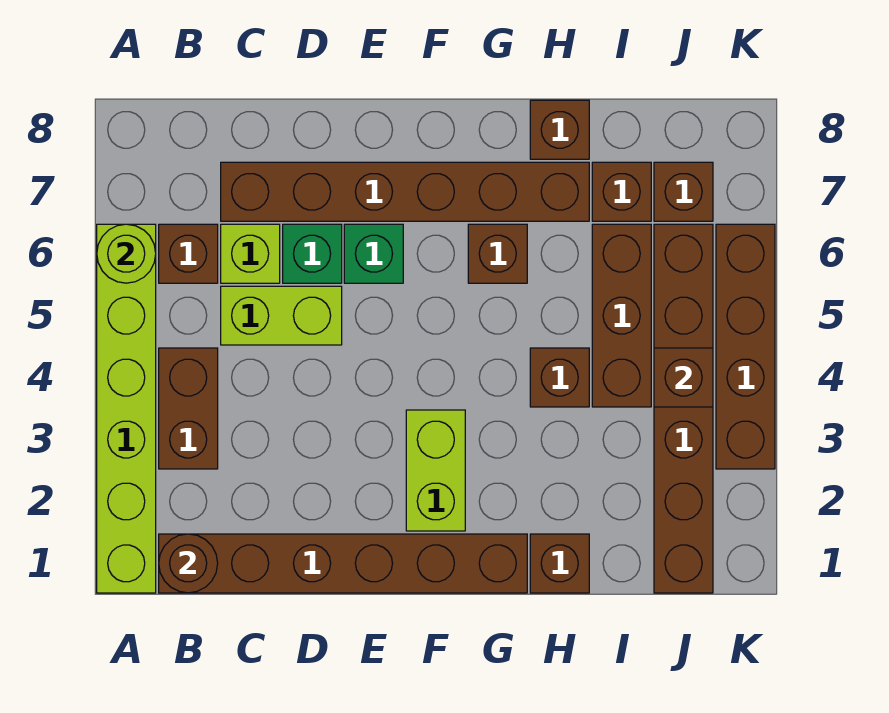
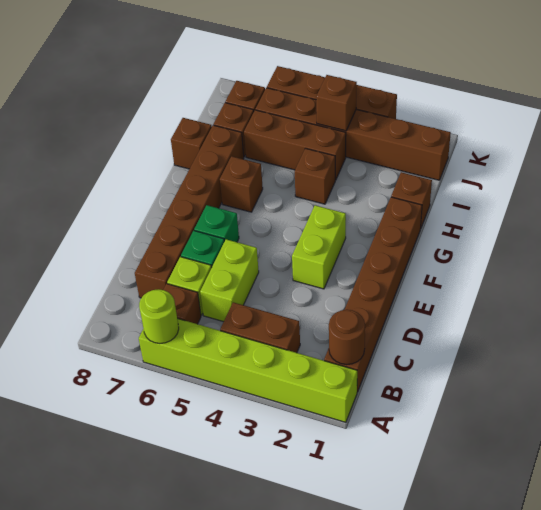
lime brick F2:F3 level 1 -> lime brick E3:F3 level 1

